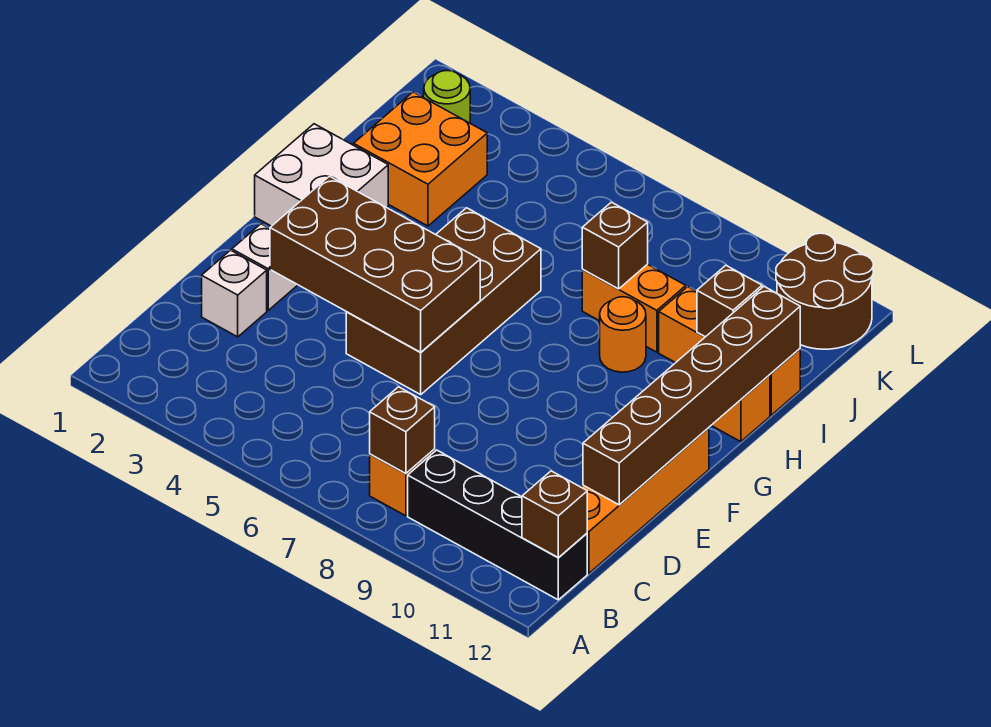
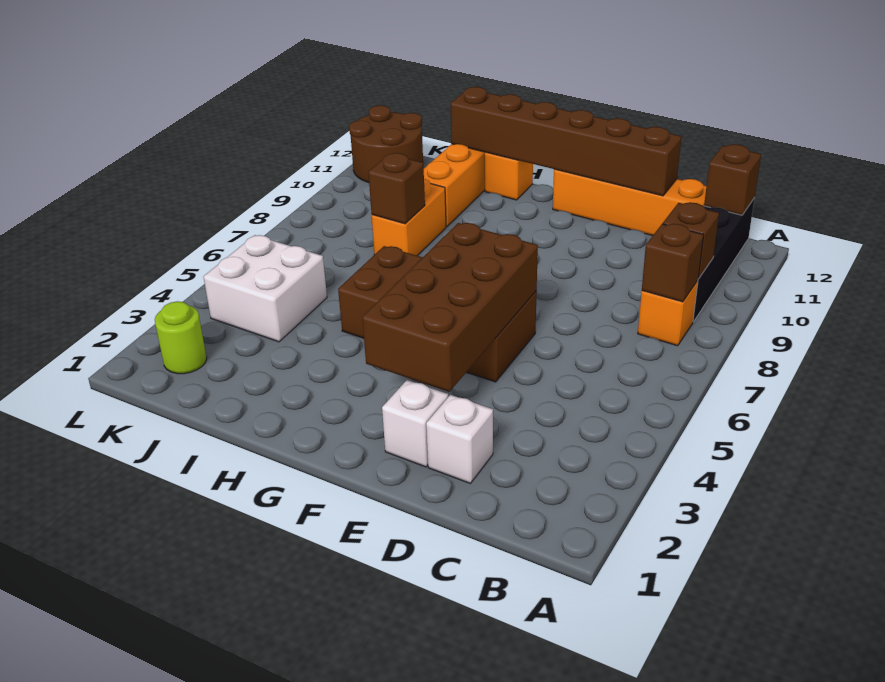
white brick G1:H2 level 1 -> white brick J4:K5 level 1
orange round brick H9 level 1 -> none
orange brick I2:J3 level 1 -> none
brown brick I11 level 2 -> brown brick B9 level 2

